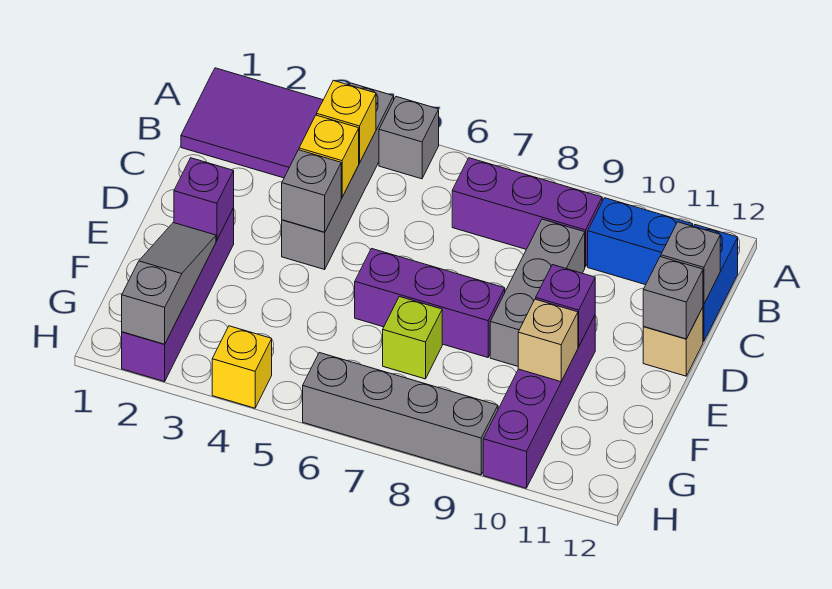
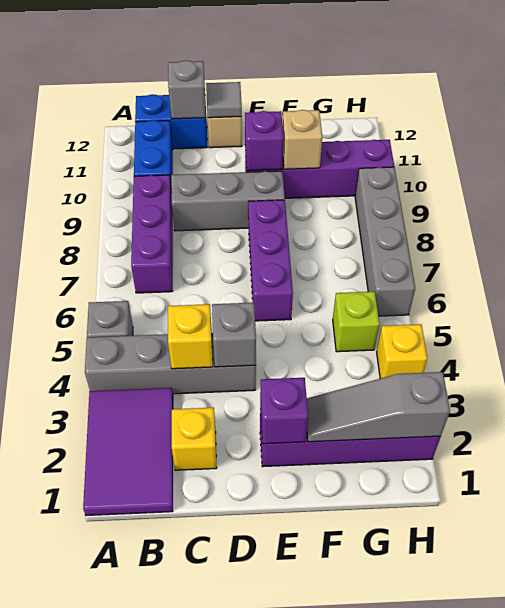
yellow brick B4 level 2 -> yellow brick C2 level 1
grey brick D12 level 2 -> grey tile D12 level 2
lime brick F7 level 1 -> lime brick G5 level 1

